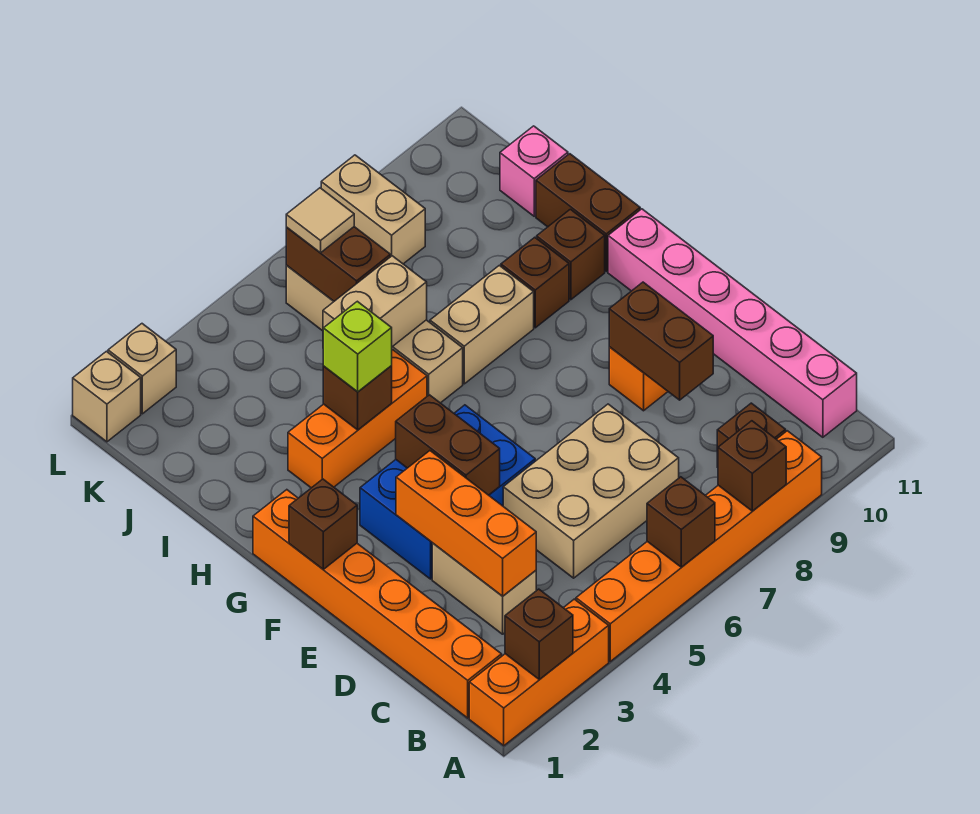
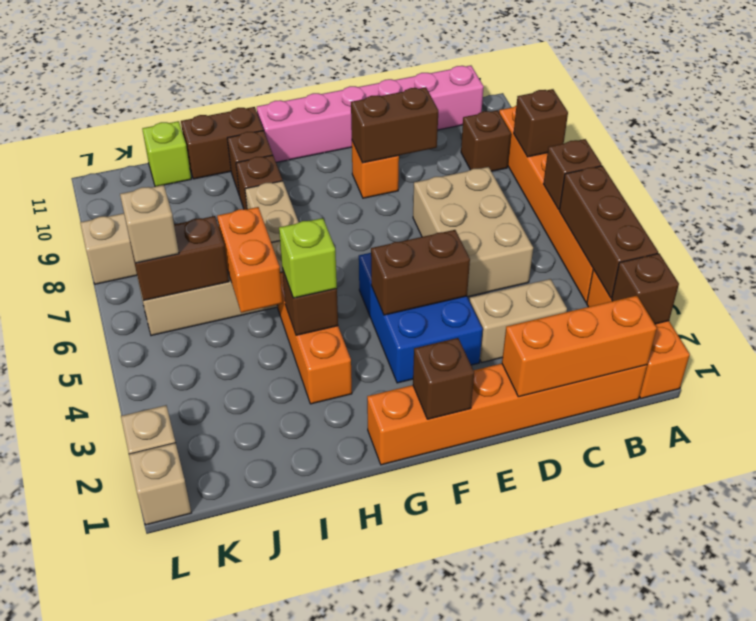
none -> brown brick A3:A5 level 2
orange brick C3:E3 level 2 -> orange brick B1:D1 level 2
tan brick I5:I6 level 2 -> orange brick I5:I6 level 2
pink brick J11 level 1 -> lime brick J11 level 1
tan tile K6 level 3 -> tan brick K6 level 3

